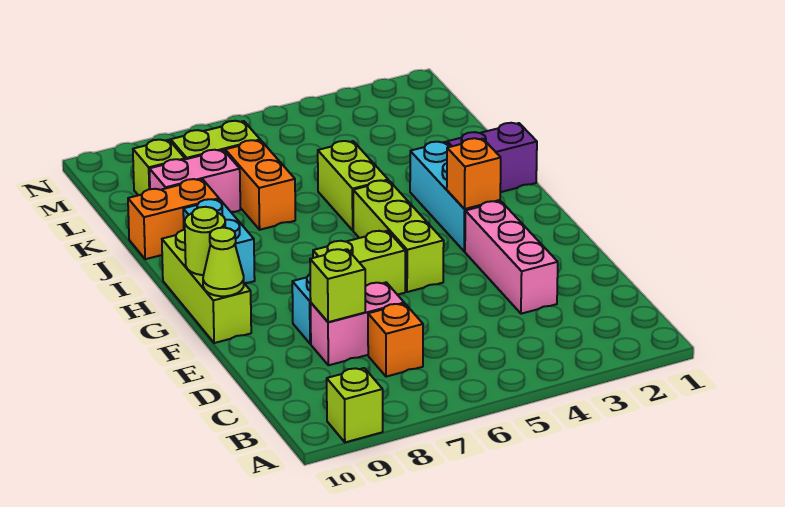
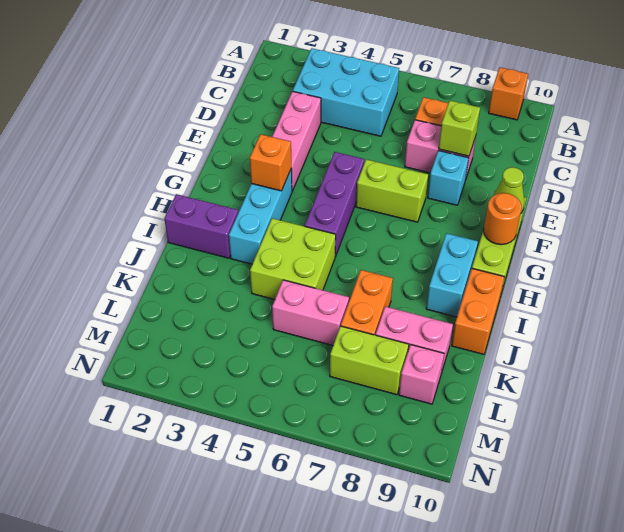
lime brick A9 level 1 -> orange brick A9 level 1
none -> cyan brick B3:C5 level 1
lime brick F5:H5 level 1 -> purple brick F5:H5 level 1
lime round brick G10 level 2 -> orange round brick G10 level 2
lime brick I5:J5 level 1 -> lime brick I4:J5 level 1
orange brick J9:J10 level 1 -> orange brick I10:J10 level 1
none -> pink brick K5:K6 level 1
lime brick L9 level 1 -> pink brick L9 level 1

